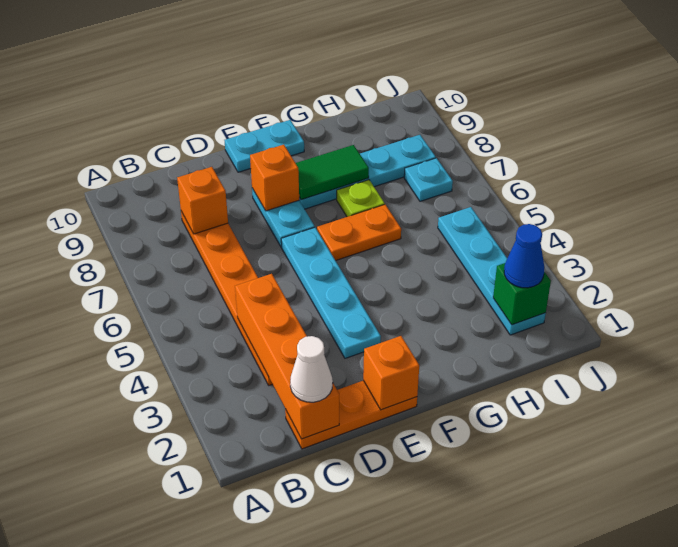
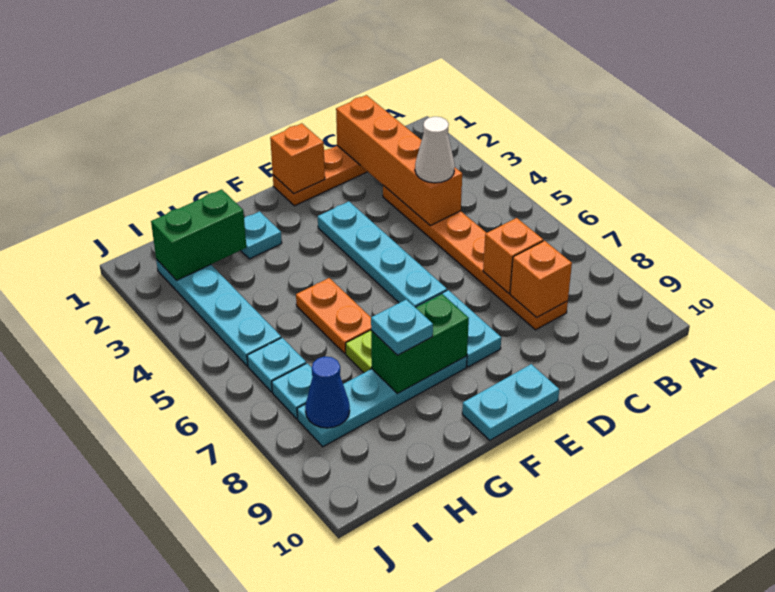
white cone C1 level 3 -> white cone C4 level 3
orange brick E8 level 2 -> orange brick C7 level 2
orange plate F6:G6 level 1 -> orange plate G5:G6 level 1
green tile F8:G8 level 2 -> green brick F8:G8 level 2
none -> cyan plate G2 level 1
none -> cyan plate G8 level 3
green brick I2 level 2 -> green brick H2:I2 level 2
blue cone I2 level 3 -> blue cone I8 level 2
none -> cyan plate I6 level 1

